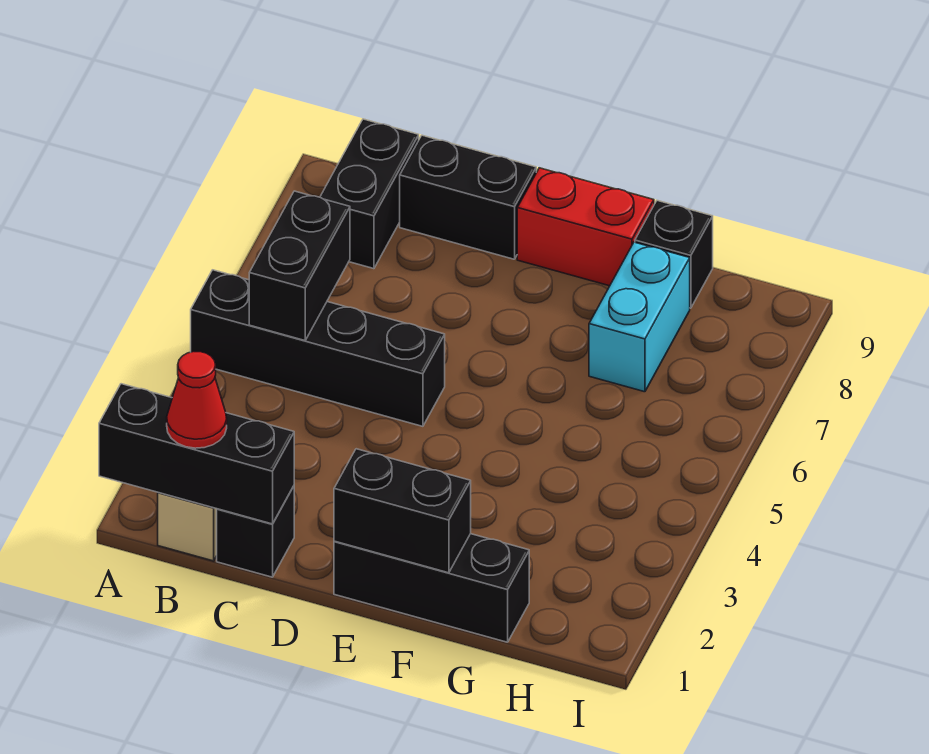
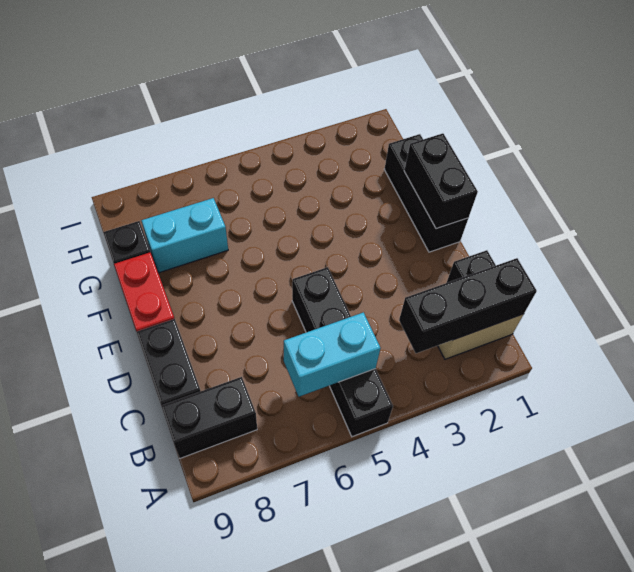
black brick A1:C1 level 2 -> black brick B1:B3 level 2
red cone B1 level 3 -> none
black brick B5:B6 level 2 -> cyan brick B5:B6 level 2

